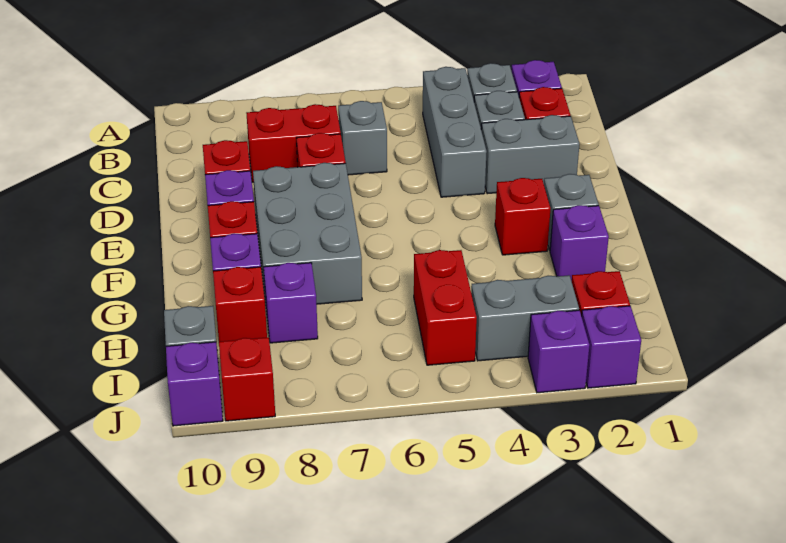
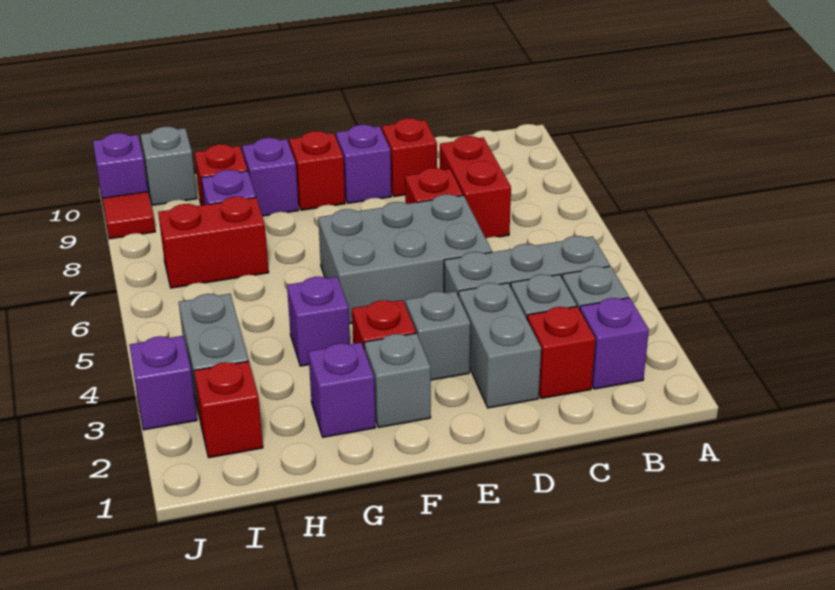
grey brick C6 level 1 -> grey brick E3 level 1
grey brick E7:G8 level 1 -> grey brick D5:F6 level 1
red brick H5:I5 level 1 -> red brick H7:I7 level 1
purple brick J2 level 1 -> purple brick G4 level 1
red brick J9 level 1 -> red tile J9 level 1

